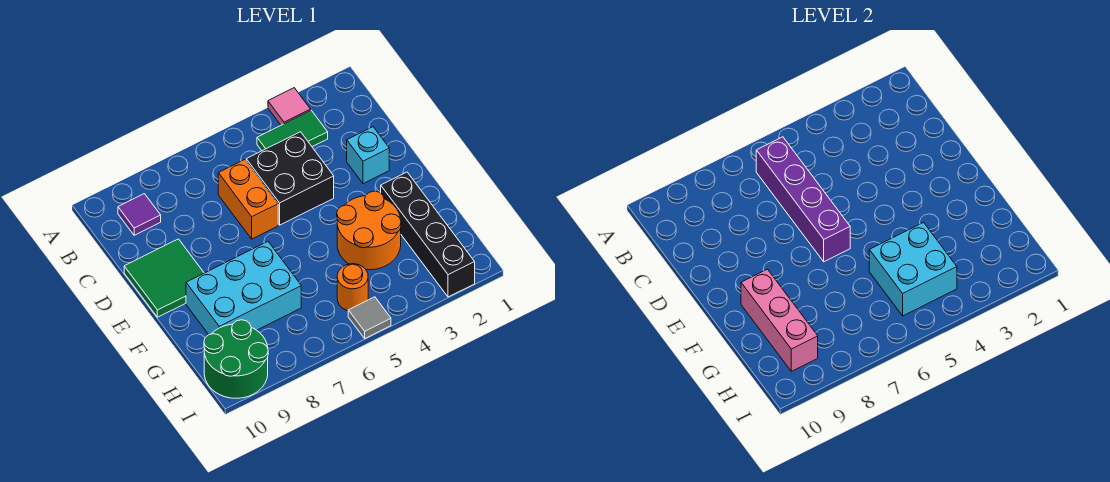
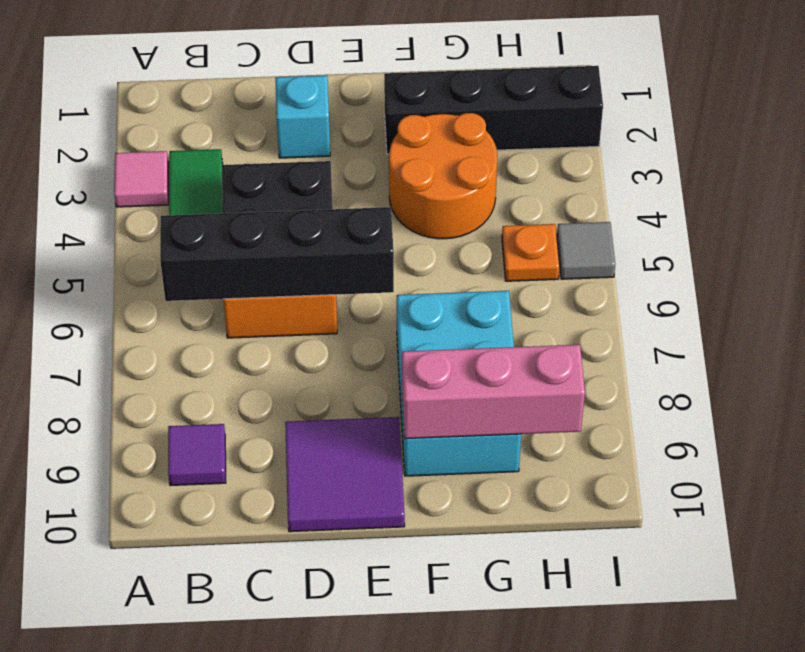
purple brick B6:E6 level 2 -> black brick B6:E6 level 2
green tile D9:E10 level 1 -> purple tile D9:E10 level 1
cyan brick G4:H5 level 2 -> none
orange round brick H5 level 1 -> orange plate H5 level 1
green round brick H9:I10 level 1 -> none

